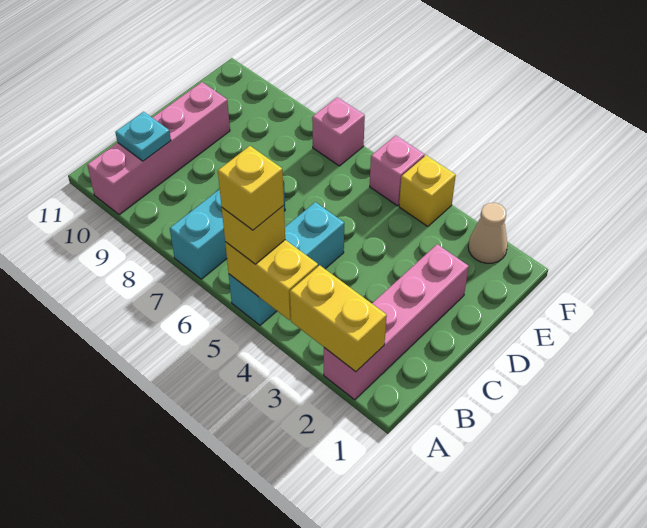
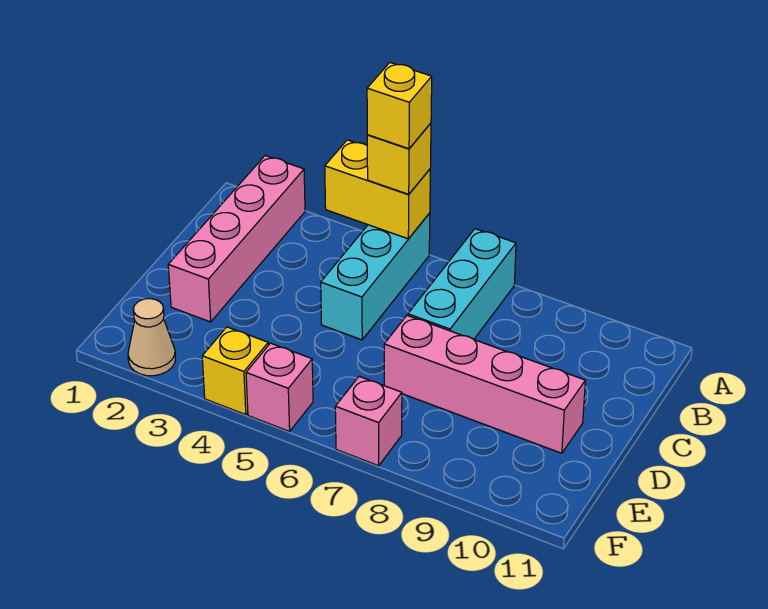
yellow brick A2:A3 level 2 -> none
pink brick A10:D10 level 1 -> pink brick D7:D10 level 1
cyan plate B10 level 2 -> none

